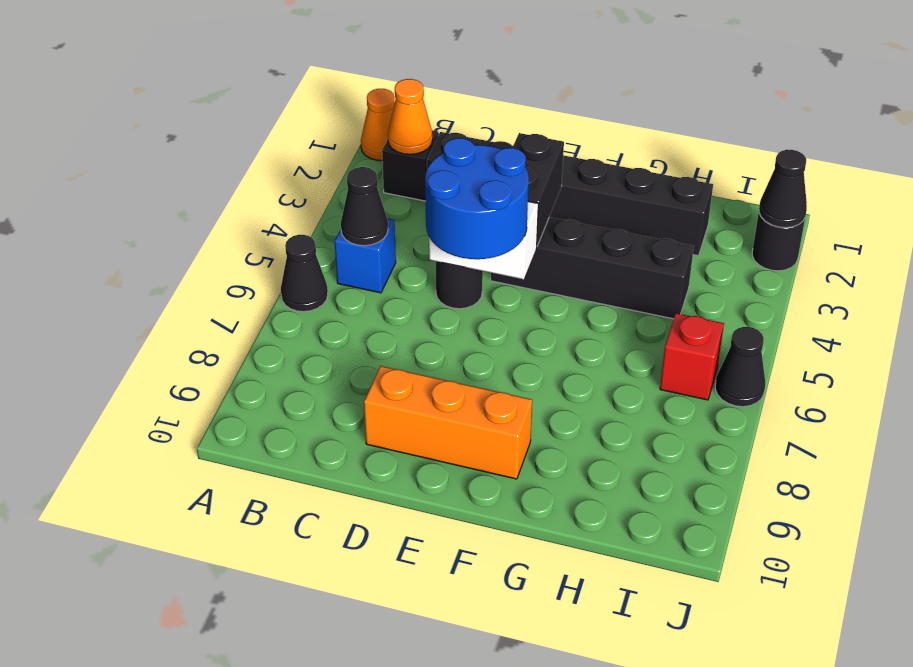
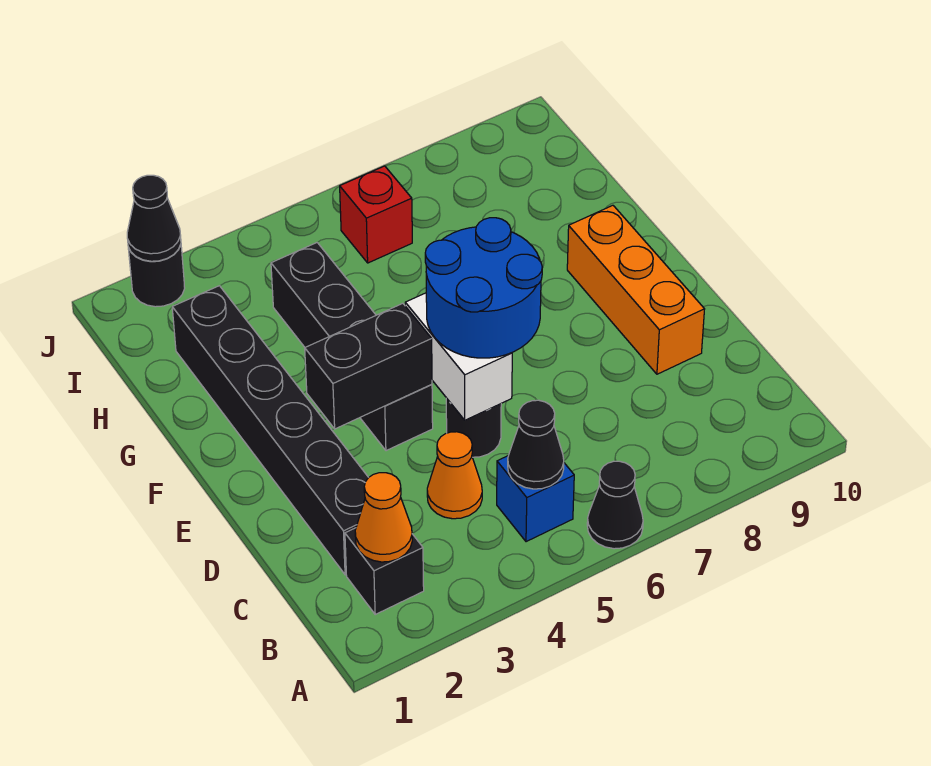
orange cone A1 level 1 -> orange cone C4 level 1
black cone J6 level 1 -> none

